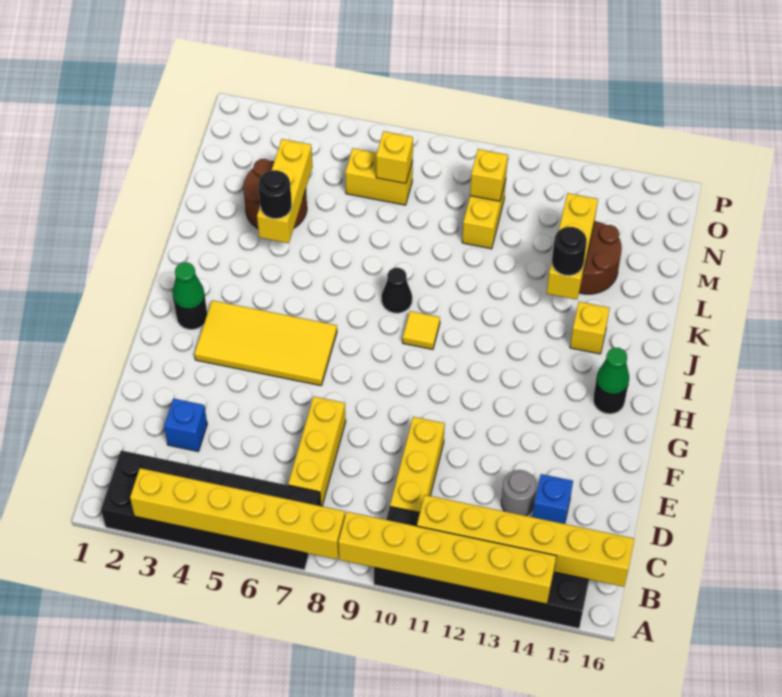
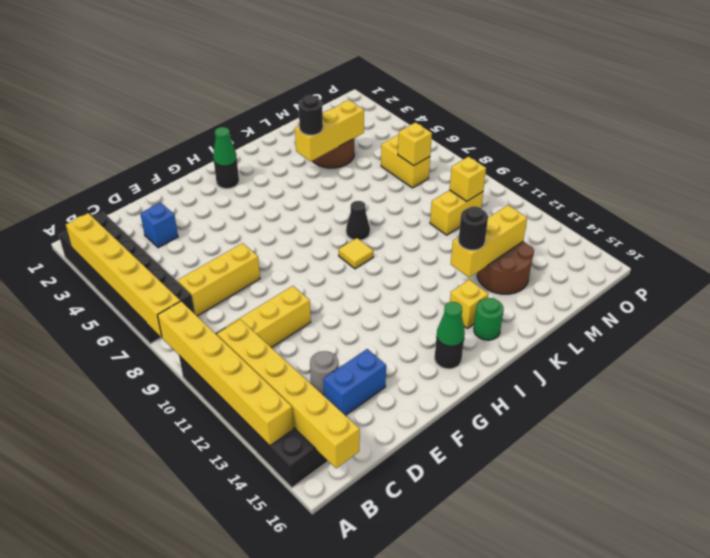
blue brick D14 level 1 -> blue brick D14:E14 level 1
yellow tile G3:H6 level 1 -> none
none -> green round brick J15 level 1

